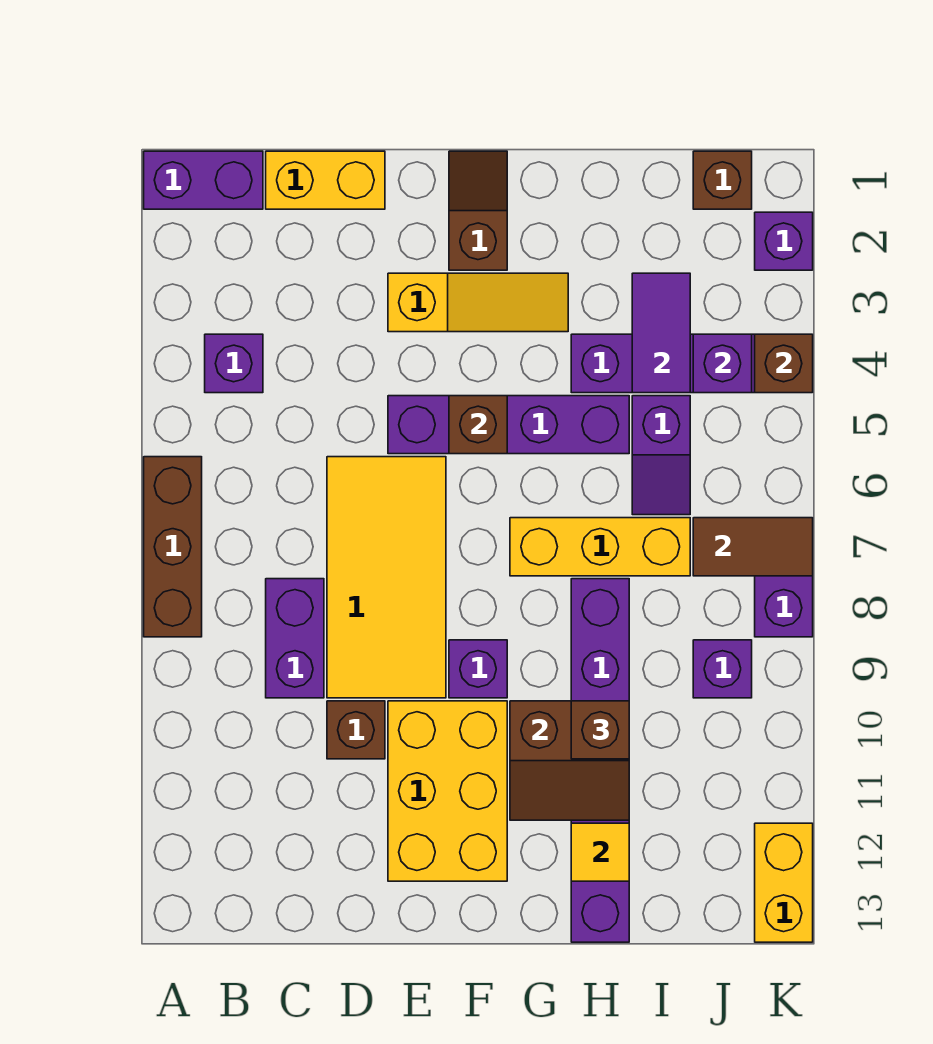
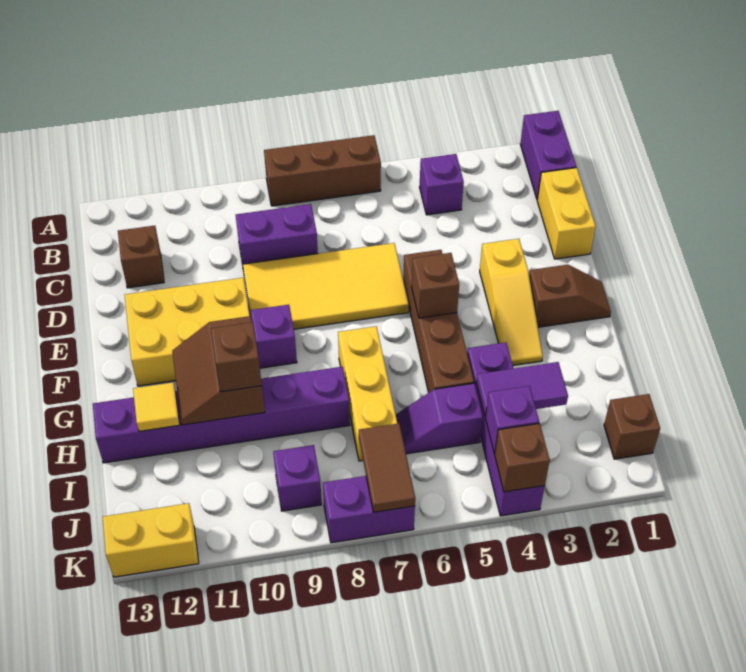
brown brick D10 level 1 -> brown brick C12 level 1
purple brick E5:H5 level 1 -> brown brick E5:H5 level 1
purple brick K2 level 1 -> none

